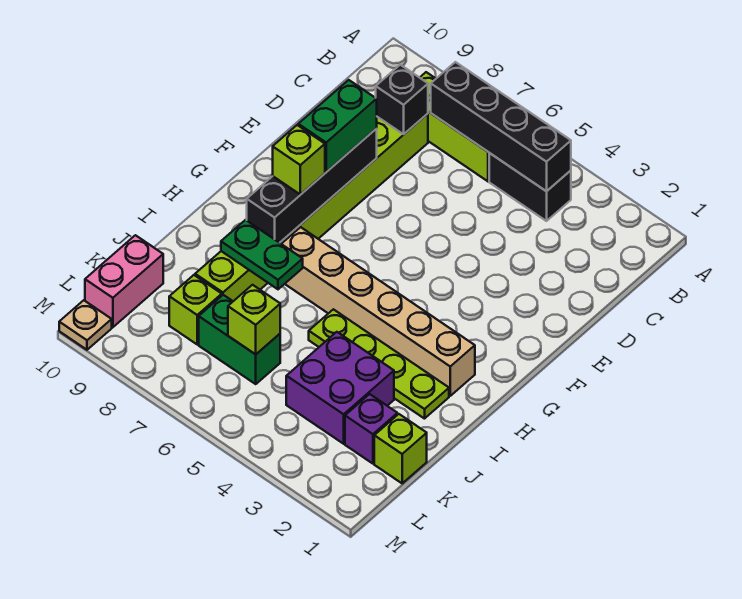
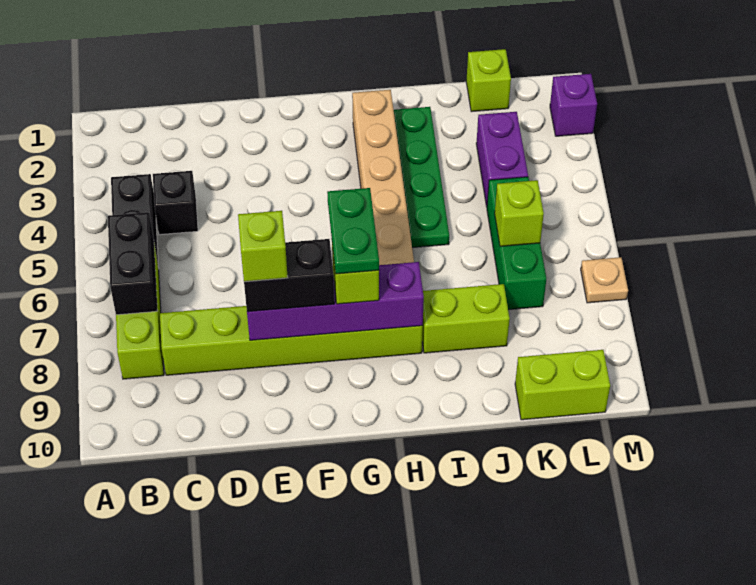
black brick B4:B7 level 2 -> black brick B6:B7 level 2
black brick C8 level 2 -> black brick C4 level 1
black brick E8:H8 level 2 -> purple brick E8:H8 level 2
green brick E8:F8 level 3 -> black brick E8:F8 level 3
lime plate I2:I5 level 1 -> green plate I2:I5 level 1
green plate I7:I8 level 2 -> green plate G7:G8 level 4
purple brick J3:K4 level 1 -> purple brick K3:K4 level 1
purple brick K2 level 1 -> purple brick M2 level 1
green brick K6:K7 level 1 -> green brick K5:K7 level 1
lime brick K8 level 1 -> lime brick E8 level 4
pink brick K10:L10 level 1 -> lime brick K10:L10 level 1
tan plate M10 level 1 -> tan plate M7 level 1

